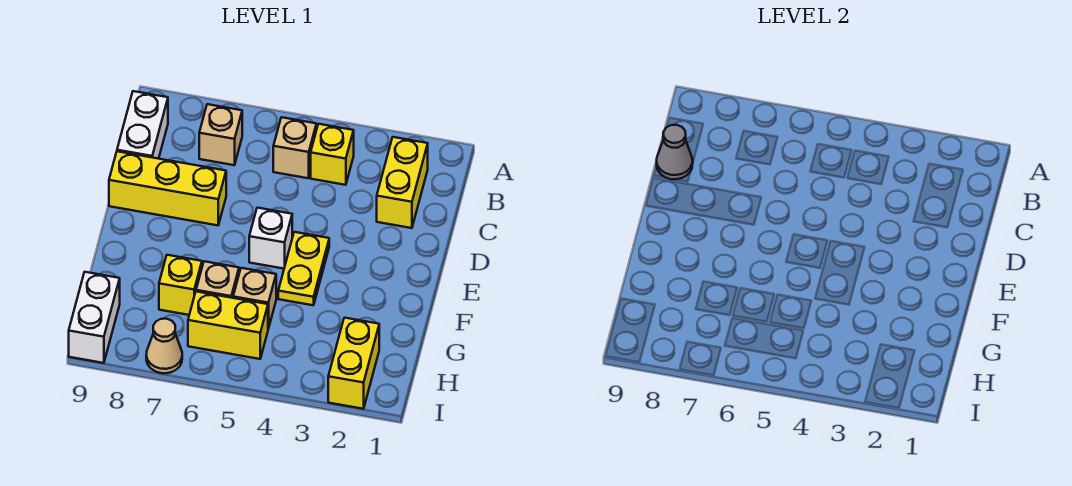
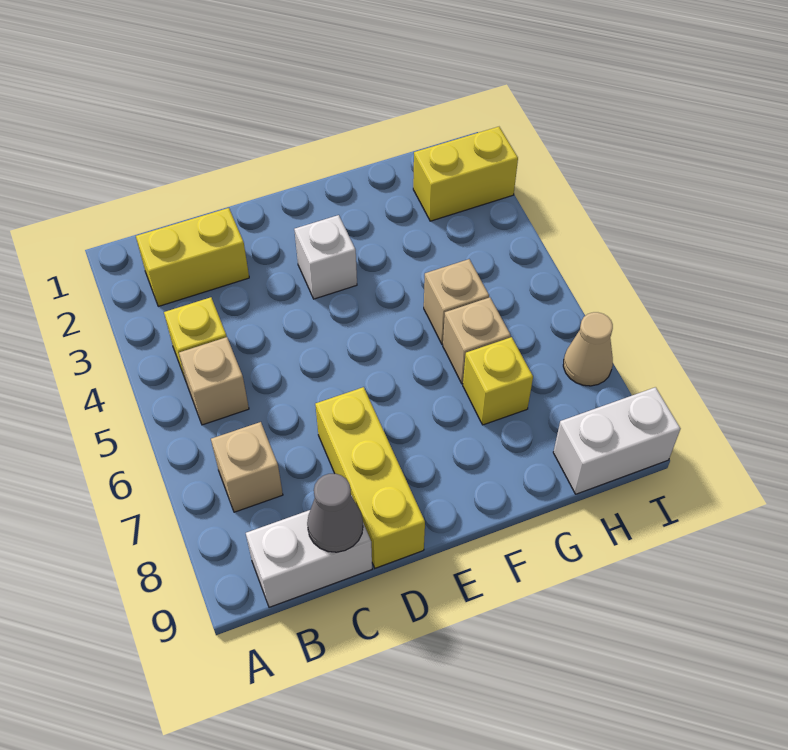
yellow plate E4:F4 level 1 -> none
white brick E5 level 1 -> white brick E3 level 1
yellow brick H5:H6 level 1 -> none

